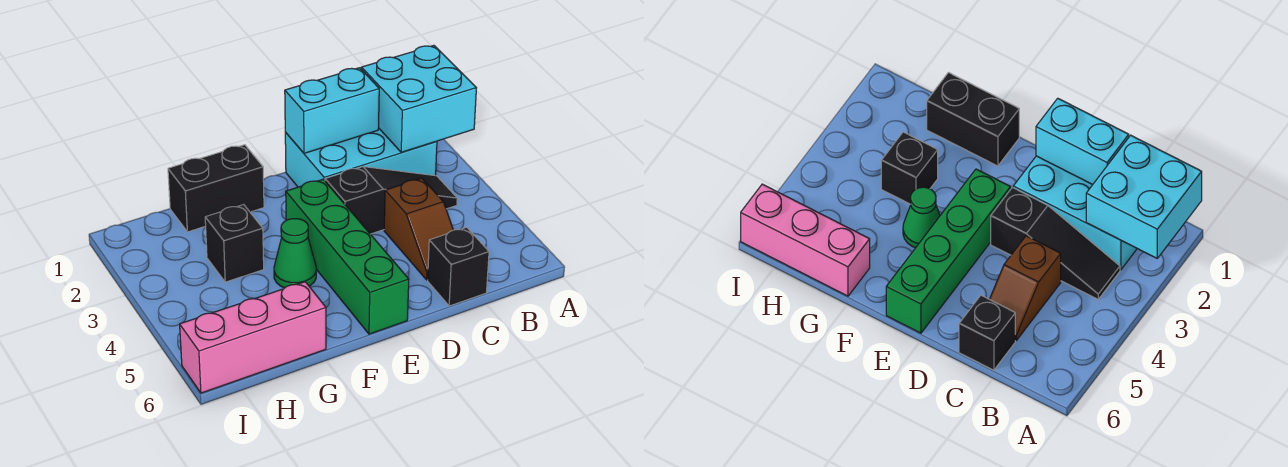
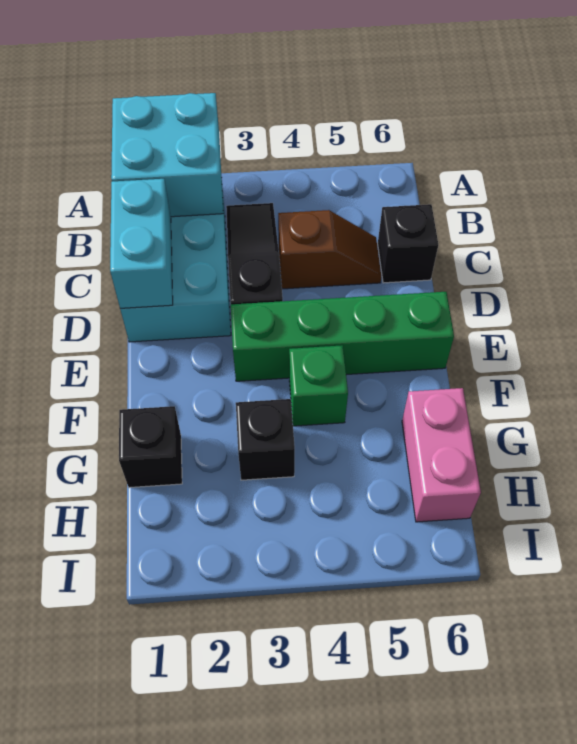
black brick F1:G1 level 1 -> black brick G1 level 1
green cone F4 level 1 -> green brick F4 level 1
pink brick G6:I6 level 1 -> pink brick G6:H6 level 1

